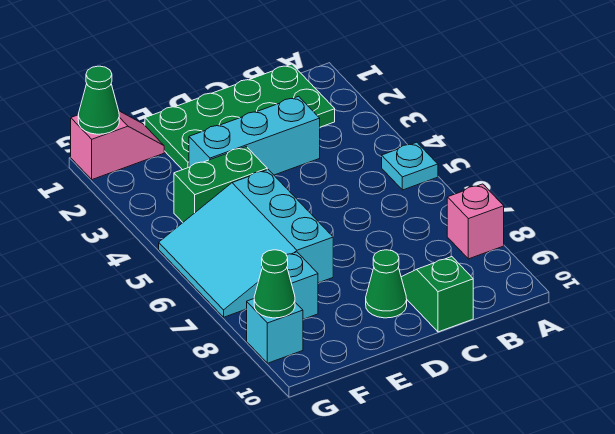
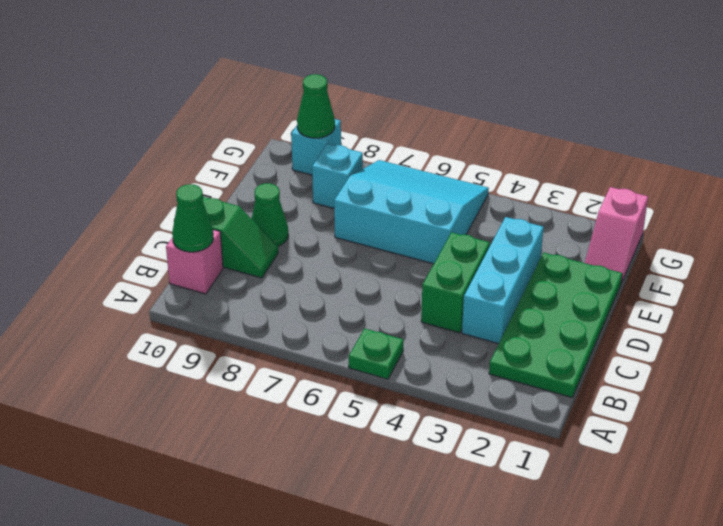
cyan plate A5 level 1 -> green plate A5 level 1
pink brick A8 level 1 -> pink brick B10 level 1
green brick E4:F4 level 1 -> green brick C4:D4 level 1
green cone G1 level 2 -> green cone B10 level 2

